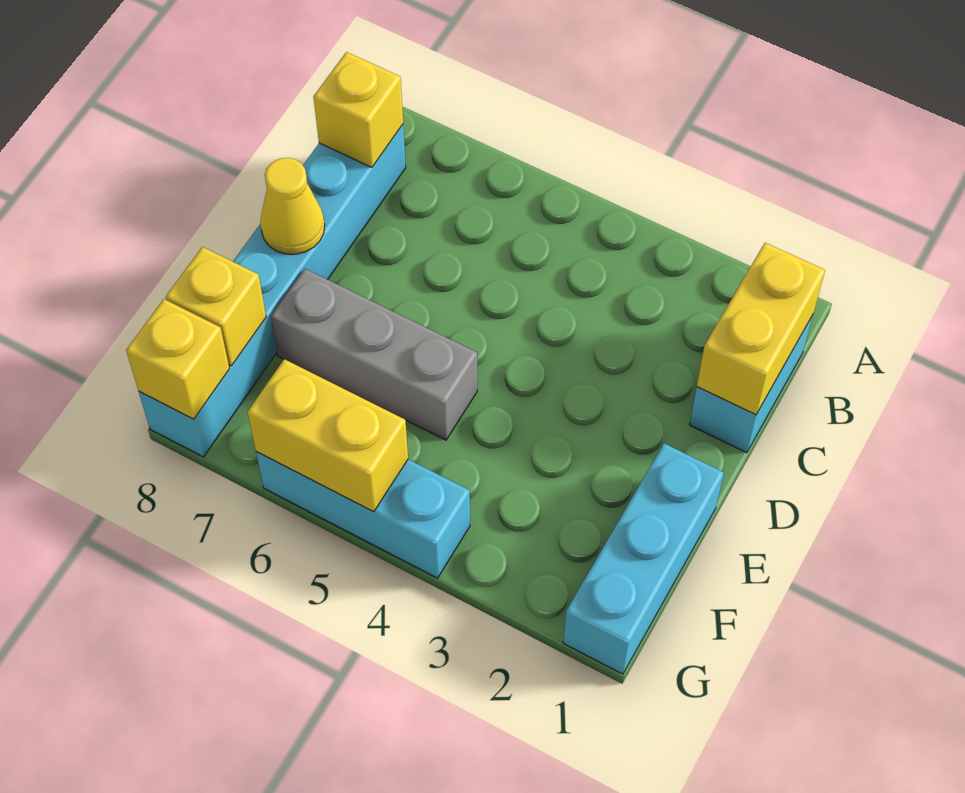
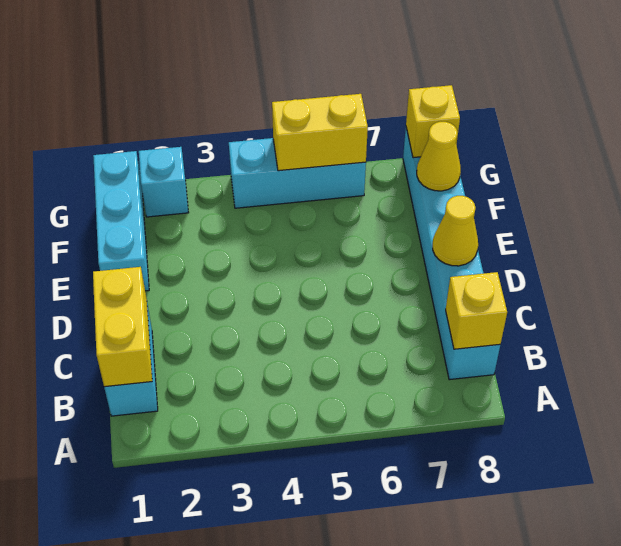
grey brick E5:E7 level 1 -> none
yellow brick F8 level 2 -> yellow cone F8 level 2
none -> cyan brick G2 level 1

